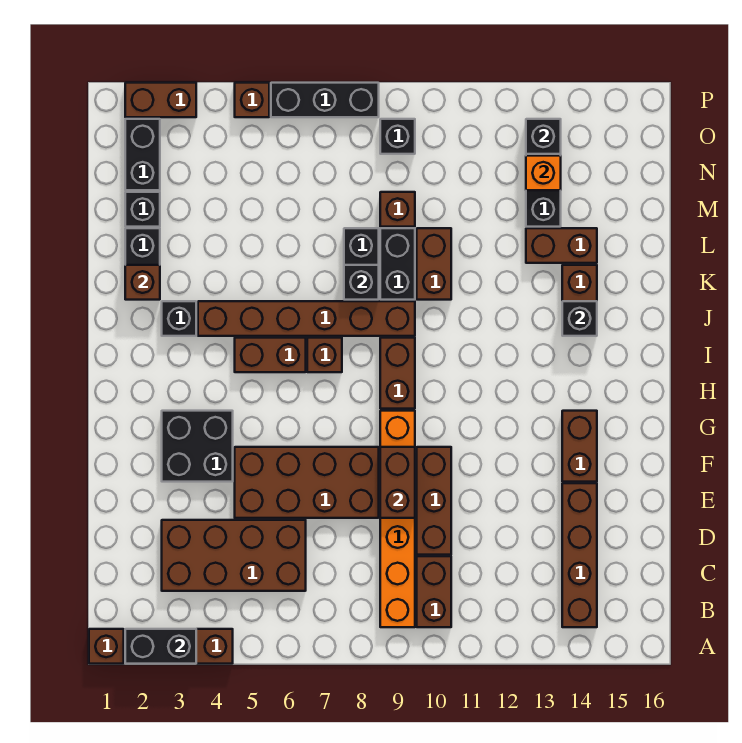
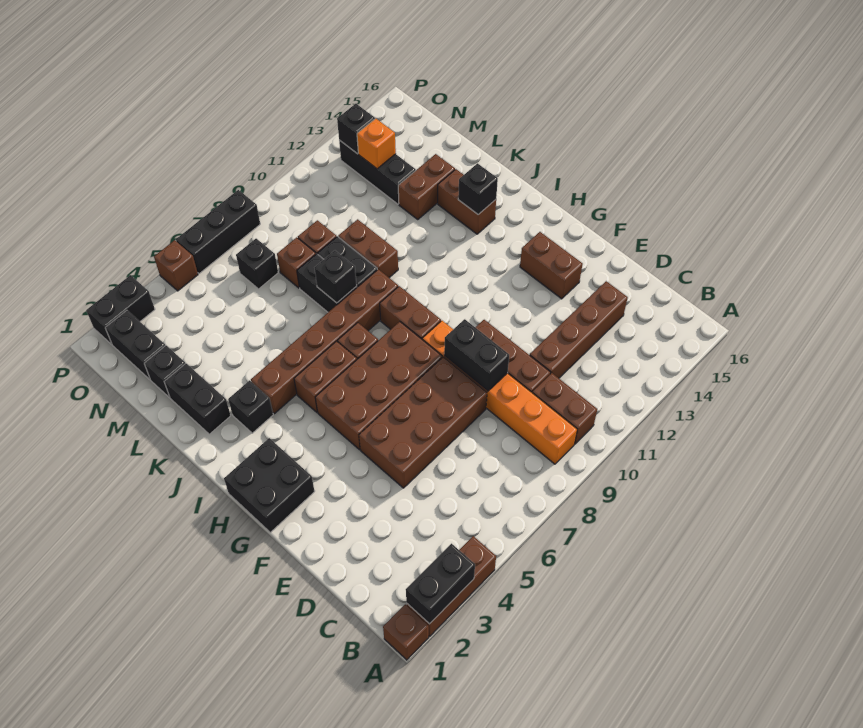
brown brick B14:E14 level 1 -> brown brick D11:D14 level 1
brown brick C3:D6 level 1 -> brown brick G5:H8 level 1
brown brick E9:F9 level 2 -> black brick E9:F9 level 2
black brick F3:G4 level 1 -> black brick G1:H2 level 1
brown brick K2 level 2 -> brown brick M8 level 1
black brick O9 level 1 -> black brick N7 level 1
brown brick P2:P3 level 1 -> black brick P2:P3 level 1

